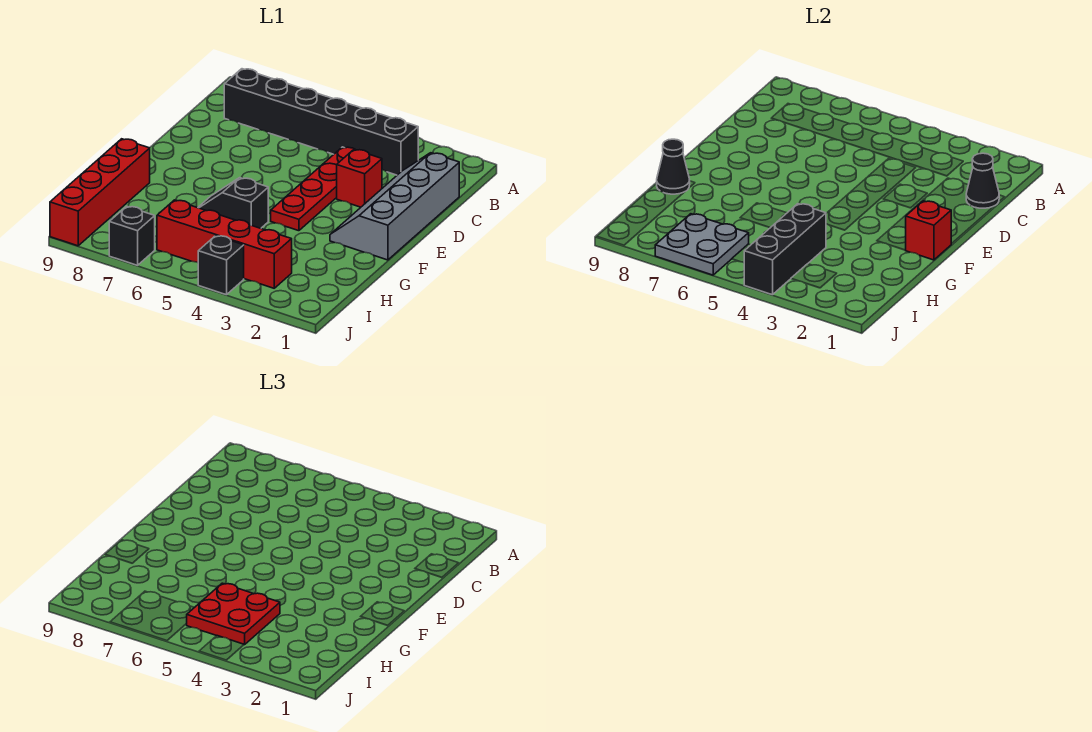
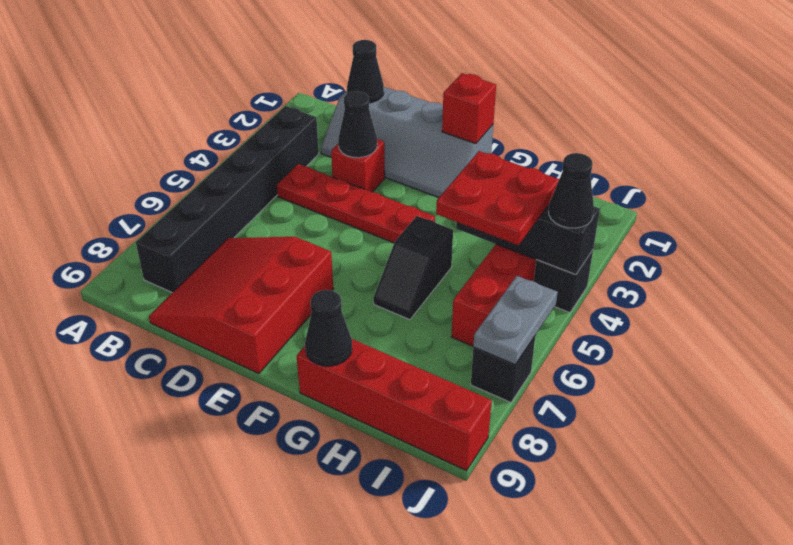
none -> red slope C7:E9 level 1 top E
none -> black cone D3 level 2
grey plate I6:J7 level 2 -> grey plate J6:J7 level 2
none -> black cone J4 level 3

